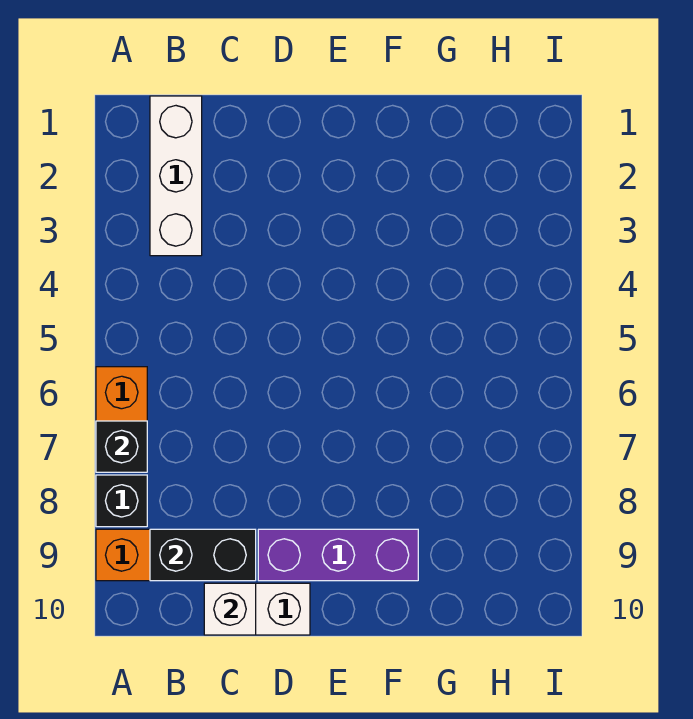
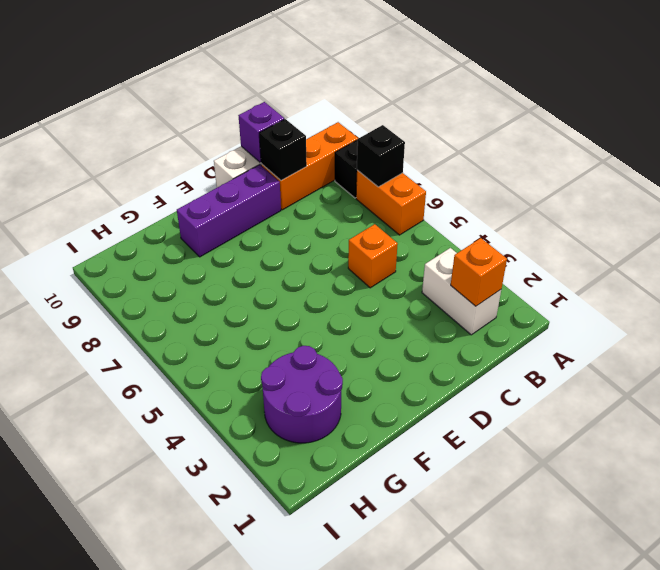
white brick B1:B3 level 1 -> white brick B2:B3 level 1
none -> orange brick B2 level 2
black brick B9:C9 level 2 -> black brick C9 level 2
none -> orange brick C5 level 1
white brick C10 level 2 -> purple brick C10 level 2
none -> purple round brick G2:H3 level 1

